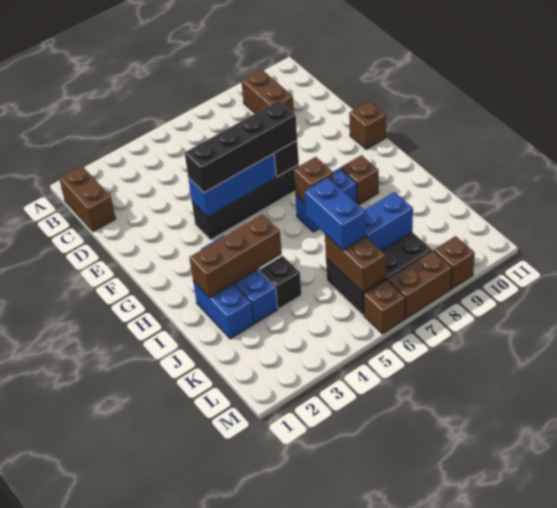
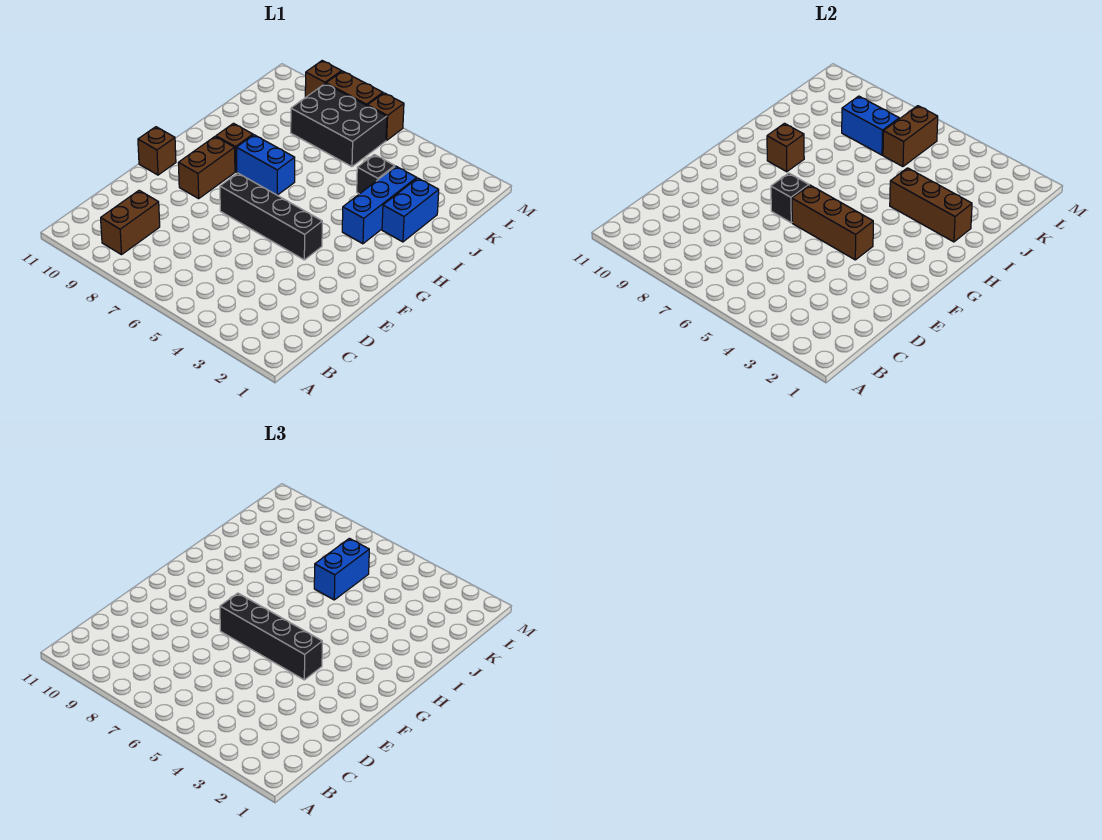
brown brick B1:C1 level 1 -> brown brick F9:G9 level 1
blue brick F4:F6 level 2 -> brown brick F4:F6 level 2
brown brick H7 level 2 -> brown brick H9 level 2

